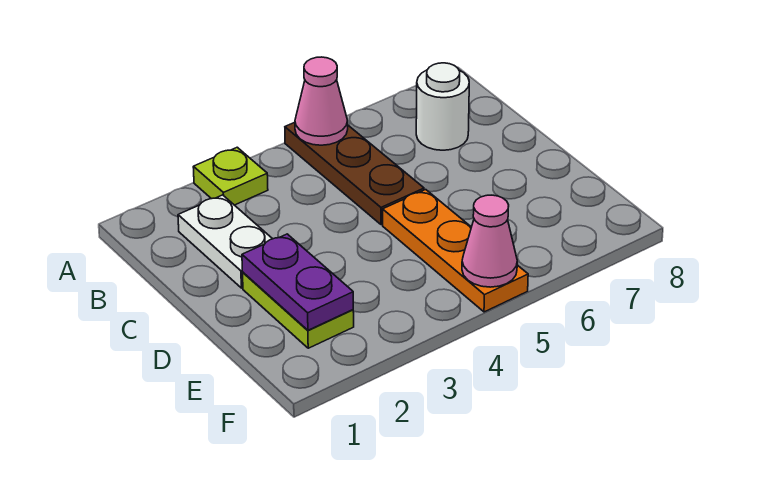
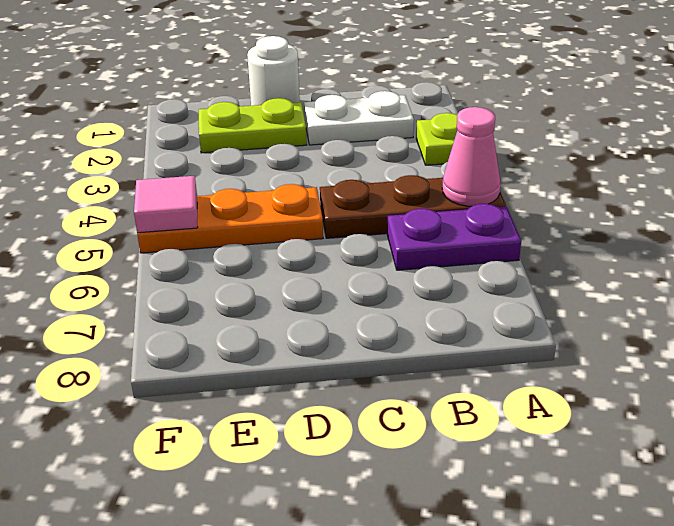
white round brick B7 level 1 -> white round brick D1 level 1
purple plate D2:E2 level 2 -> purple plate A6:B6 level 1
pink cone F5 level 2 -> pink tile F5 level 2

